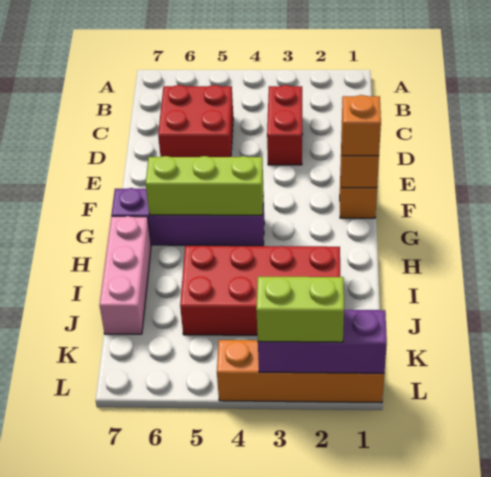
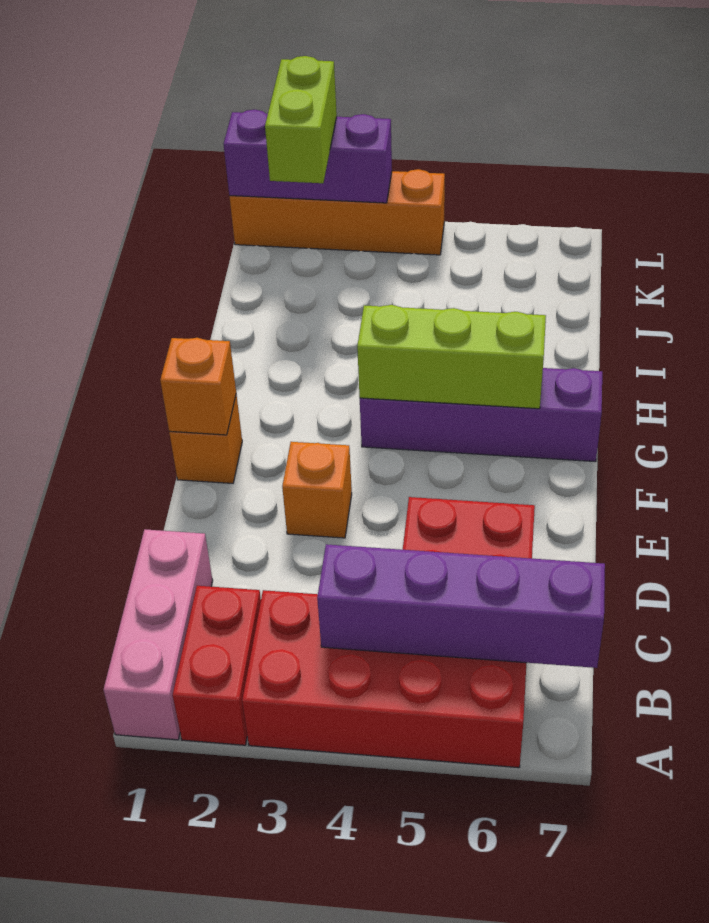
none -> purple brick B4:B7 level 2
red brick C3:D3 level 1 -> red brick A2:B2 level 1
orange brick F1 level 3 -> orange brick E3 level 1
pink brick H7:J7 level 1 -> pink brick A1:C1 level 1
red brick I2:J5 level 1 -> red brick A3:B6 level 1
lime brick L2:L3 level 3 -> lime brick K2:L2 level 3

